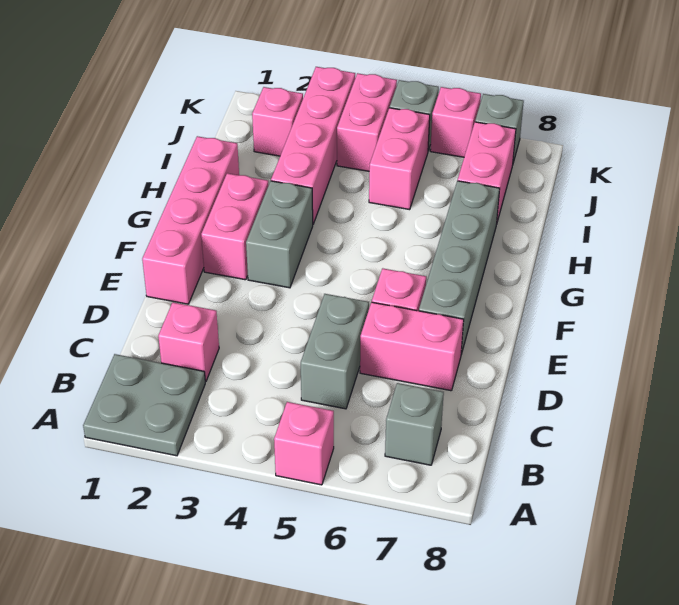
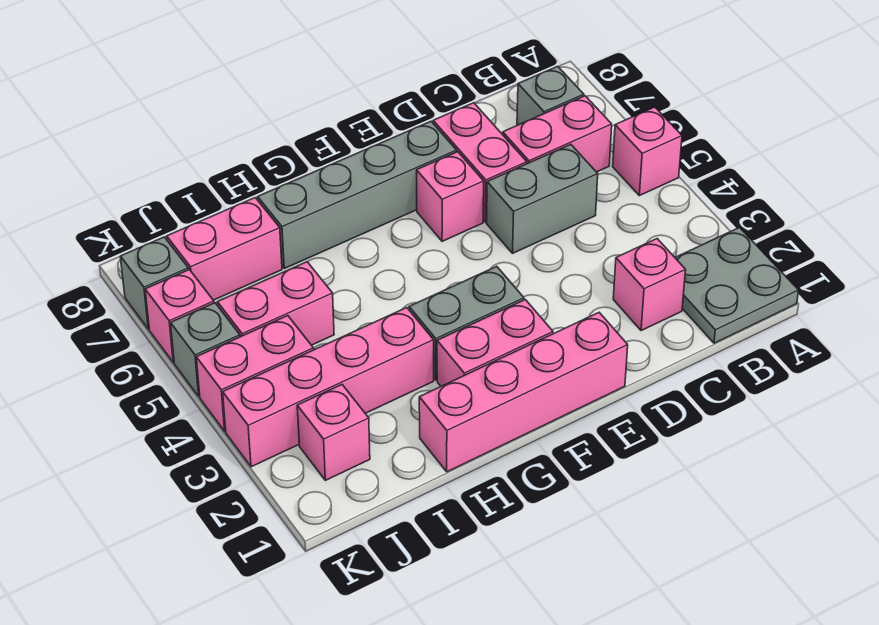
none -> pink brick B6:C6 level 1

